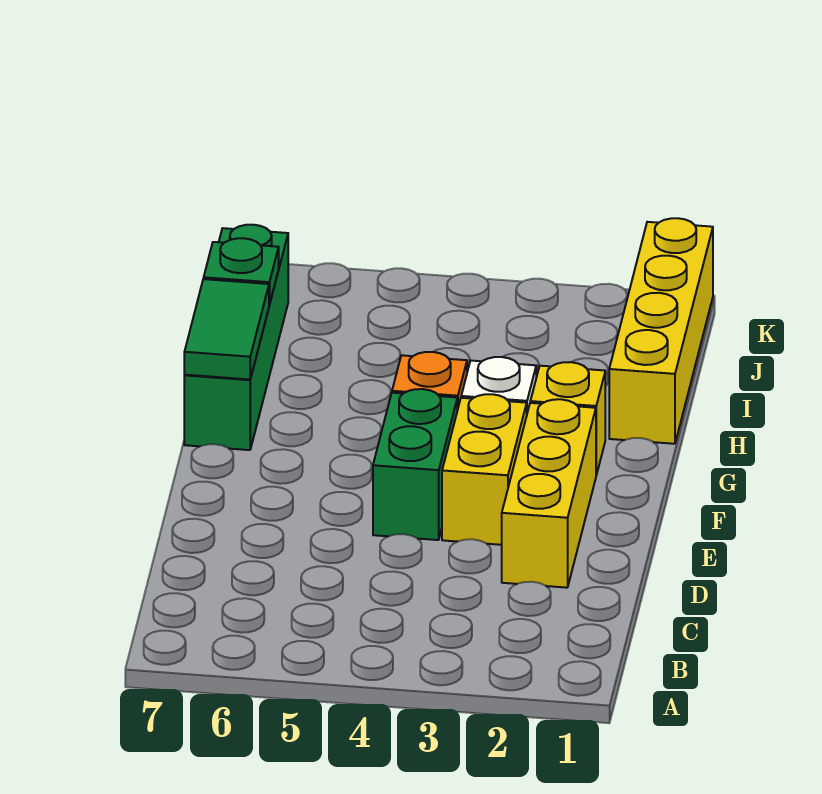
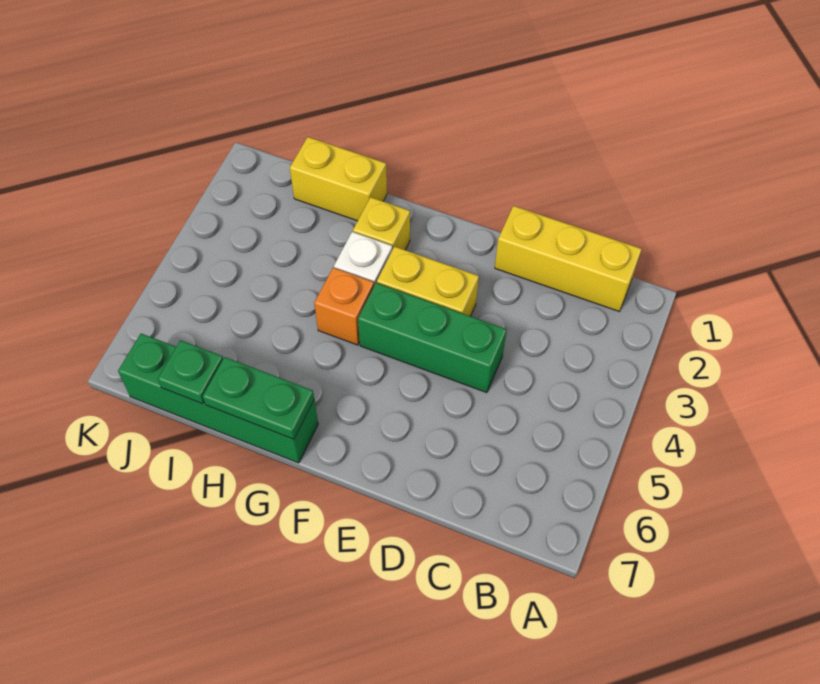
yellow brick D2:F2 level 1 -> yellow brick B1:D1 level 1
green brick E4:F4 level 1 -> green brick D4:F4 level 1
green tile G7:H7 level 2 -> green plate G7:H7 level 2
yellow brick H1:K1 level 1 -> yellow brick H1:I1 level 1

